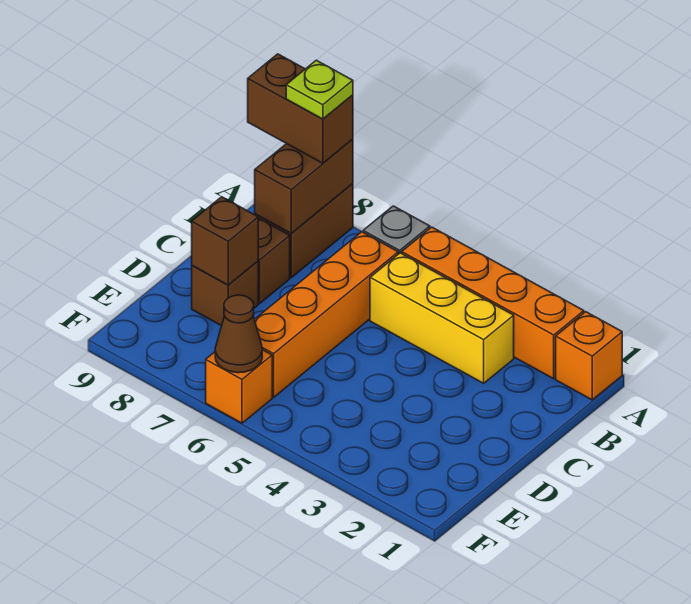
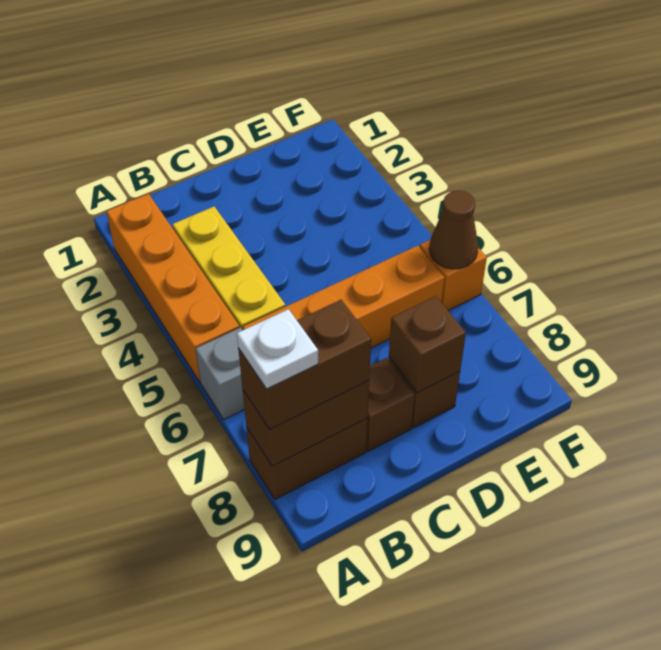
orange brick A1 level 1 -> none
brown brick A8:A9 level 3 -> brown brick A8:B8 level 3
lime plate A8 level 4 -> white plate A8 level 4

